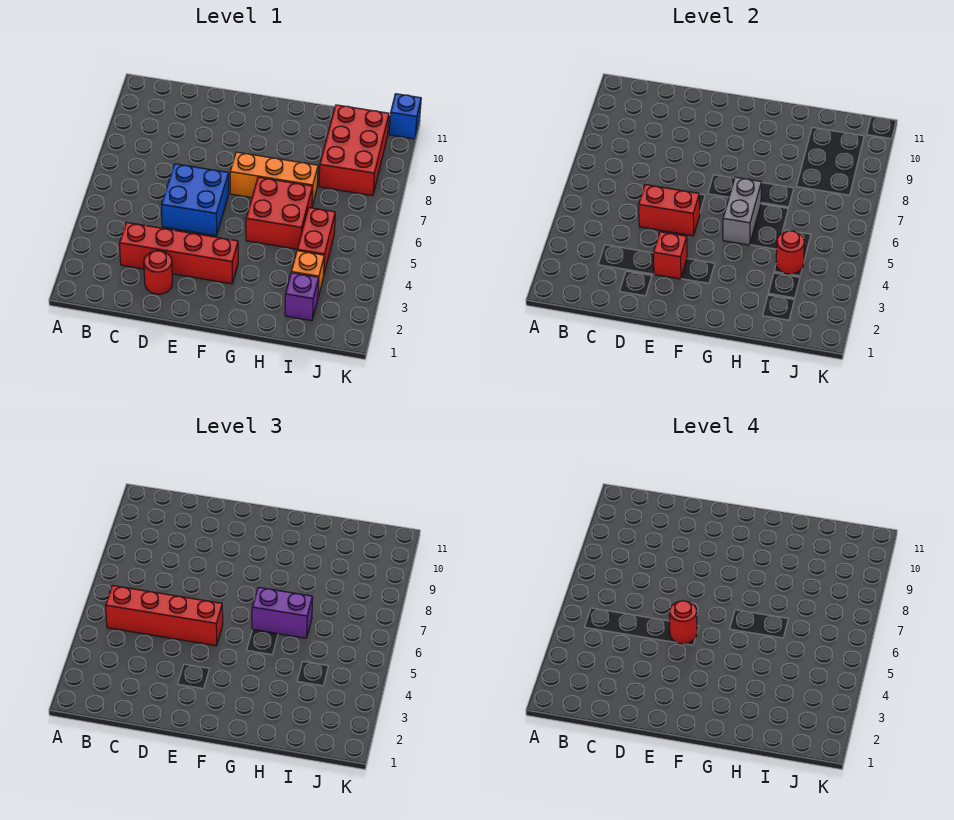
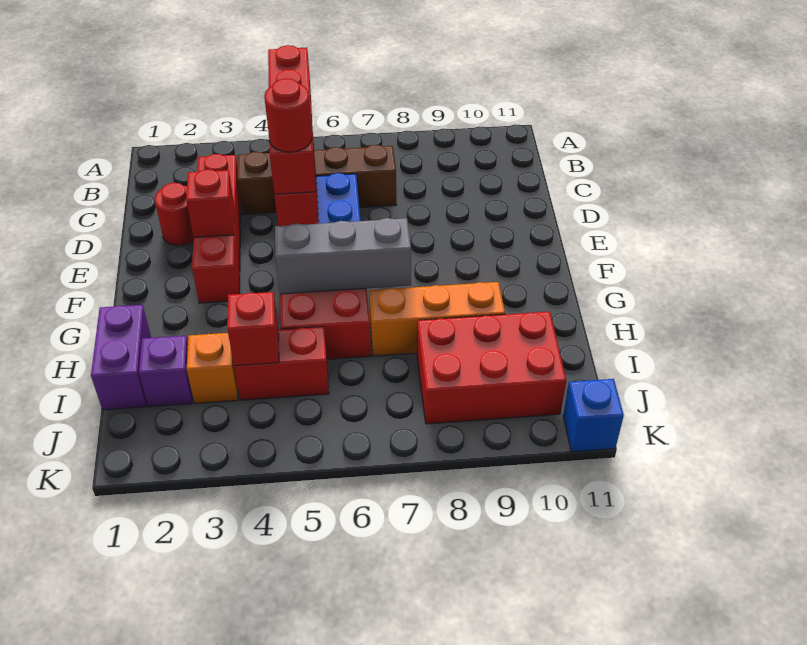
none -> brown brick C4:C7 level 1
orange brick F7:H7 level 1 -> orange brick H7:H9 level 1
grey brick G5:G6 level 2 -> grey brick G5:G7 level 2
purple brick G6:H6 level 3 -> purple brick H1:I1 level 1
red round brick I4 level 2 -> red brick I4 level 2

